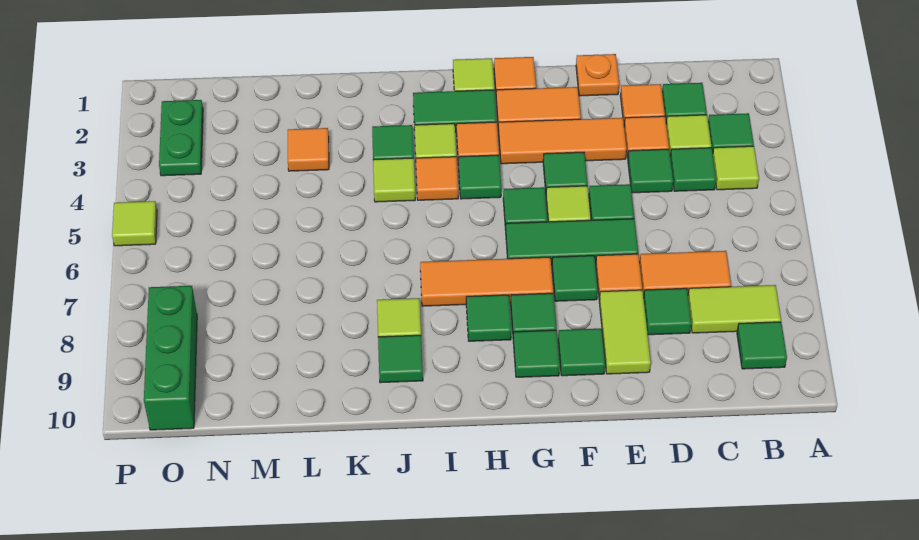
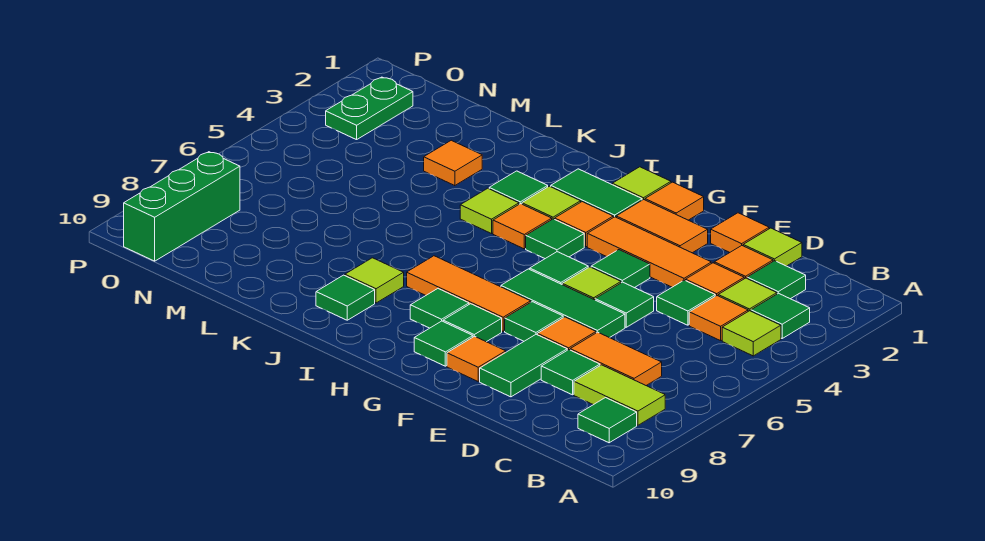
green tile C4 level 1 -> orange tile C4 level 1
orange plate E1 level 1 -> orange tile E1 level 1
lime tile E8:E9 level 1 -> green tile E8:E9 level 1
green tile F9 level 1 -> orange tile F9 level 1
lime tile P5 level 1 -> lime tile D1 level 1

